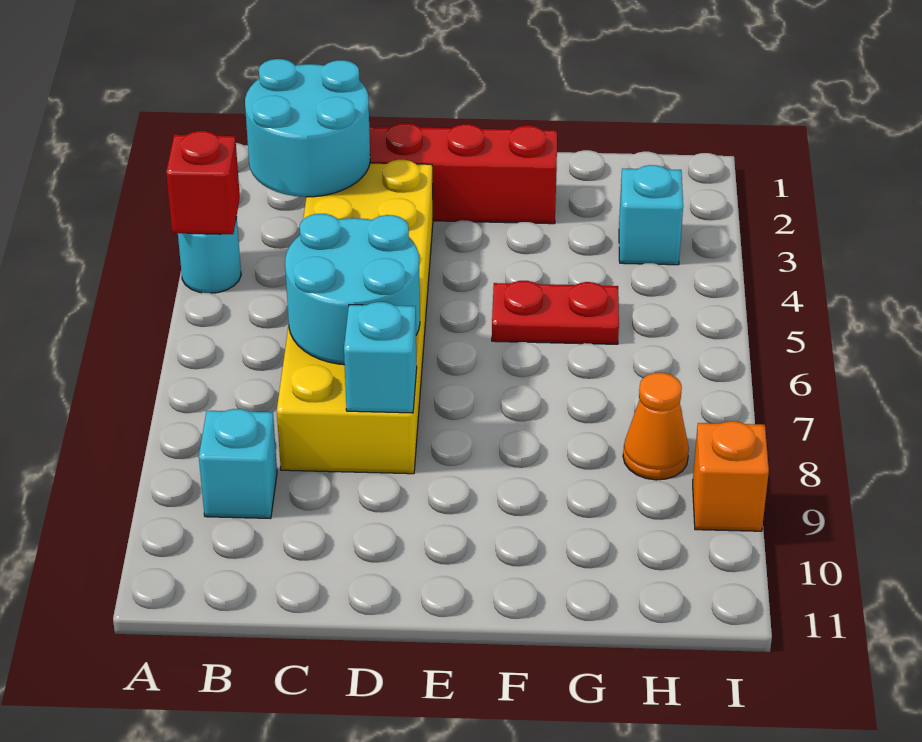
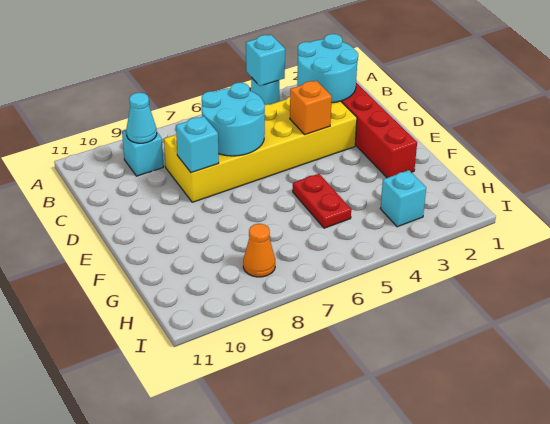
red brick A4 level 2 -> cyan brick A4 level 2
none -> cyan cone B9 level 2
orange brick I9 level 1 -> orange brick D4 level 2

